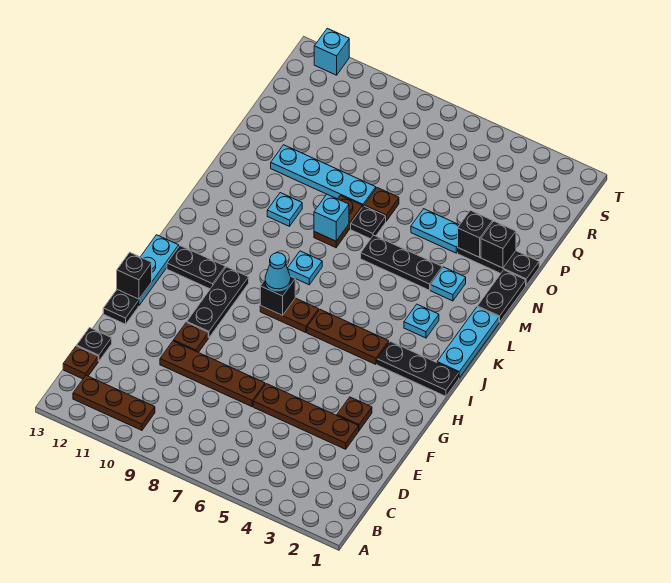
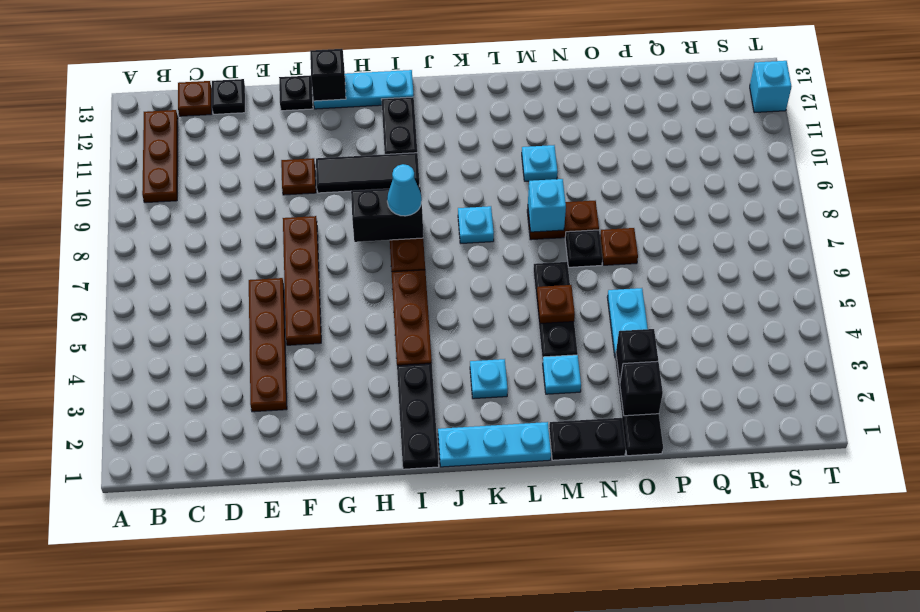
brown plate E7:E10 level 1 -> brown plate F5:F8 level 1
brown plate F3 level 1 -> brown plate M5 level 2
black plate G10:I10 level 1 -> black tile G10:I10 level 1
black brick I8 level 2 -> black brick H8:I8 level 2
cyan plate O8:O11 level 1 -> none

